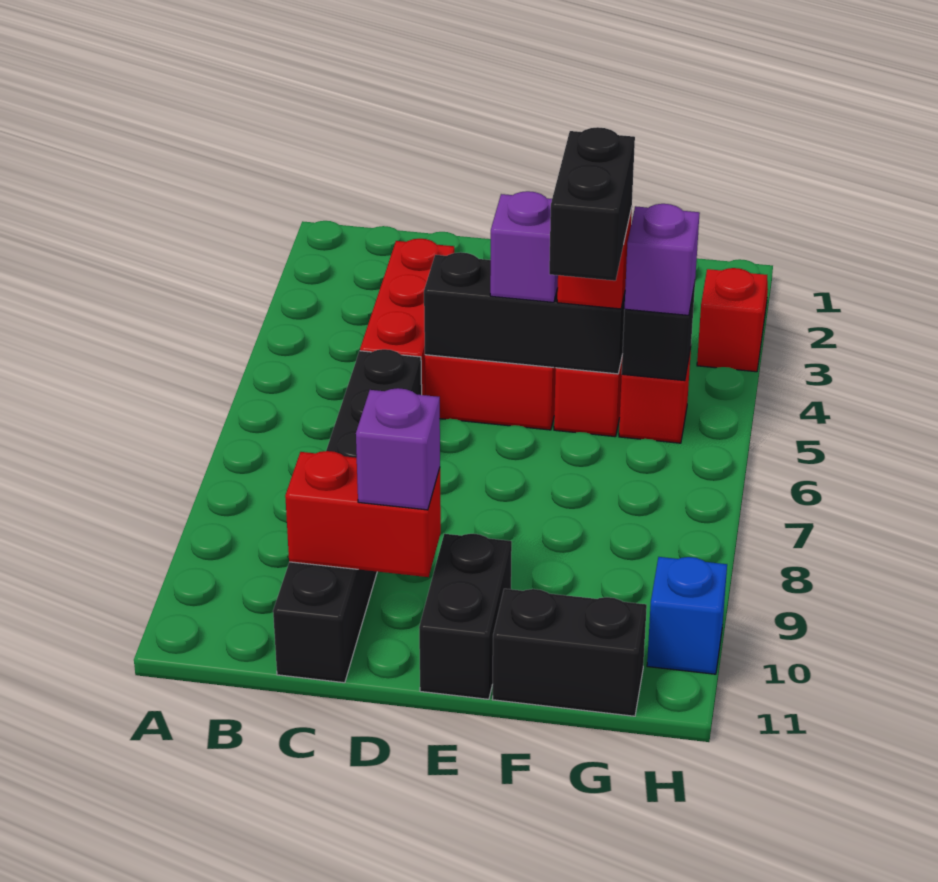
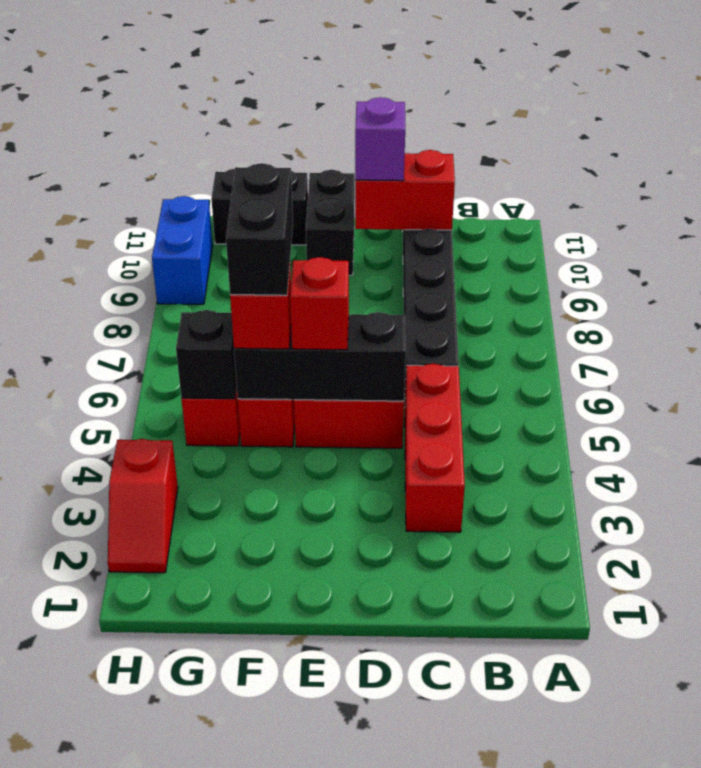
purple brick E5 level 3 -> red brick E5 level 3
purple brick G5 level 3 -> none
blue brick H10 level 1 -> blue brick H9:H10 level 1

